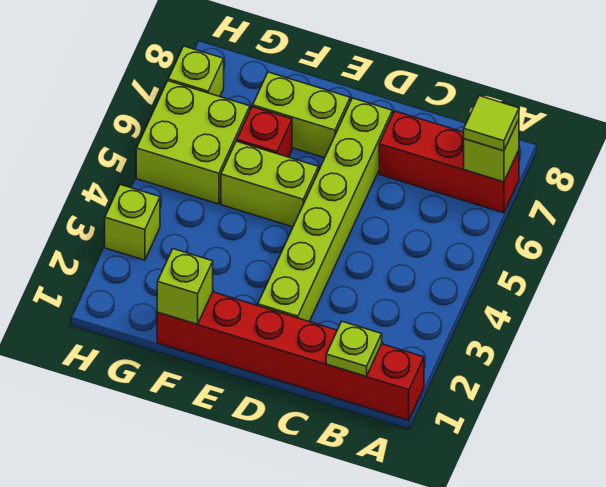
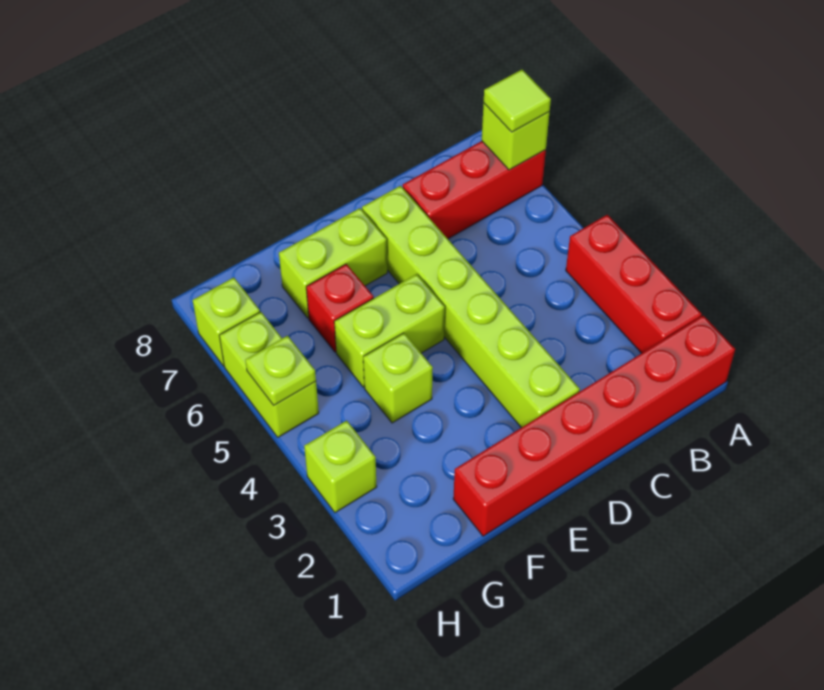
none -> red brick A2:A4 level 1
lime plate B1 level 2 -> lime plate H5 level 2
lime brick F1 level 2 -> lime brick F4 level 1
lime brick G5:H6 level 1 -> lime brick H5:H6 level 1

